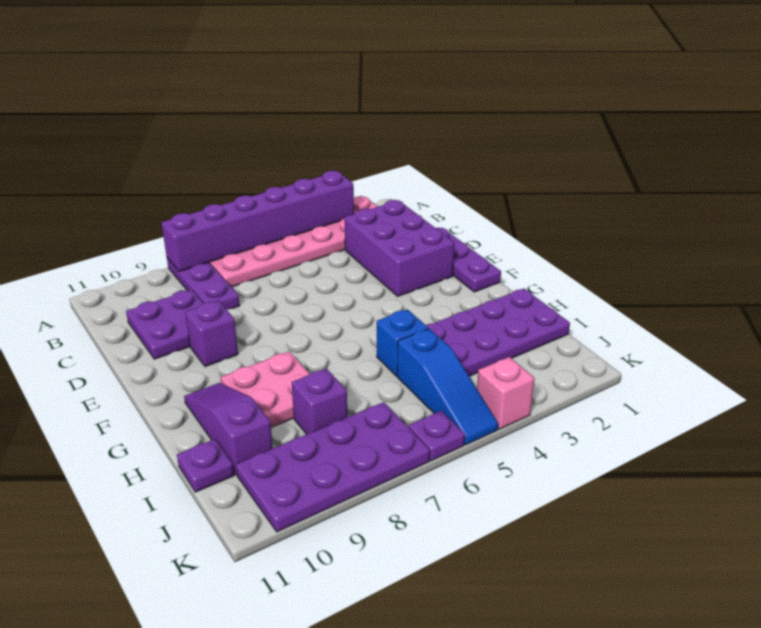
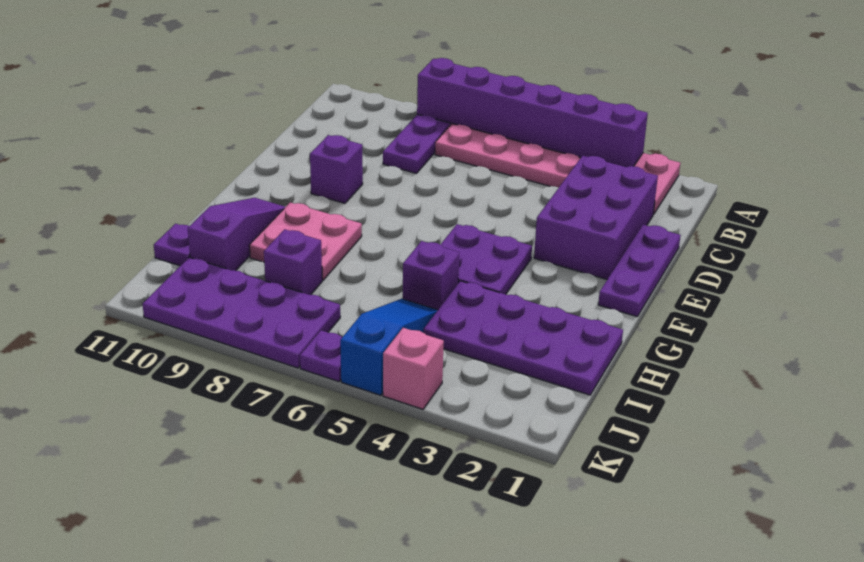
purple plate C9:D10 level 1 -> purple plate F4:G5 level 1
blue brick H5 level 1 -> purple brick H5 level 1
blue slope I5:K5 level 1 top I -> blue slope I5:K5 level 1 top K

